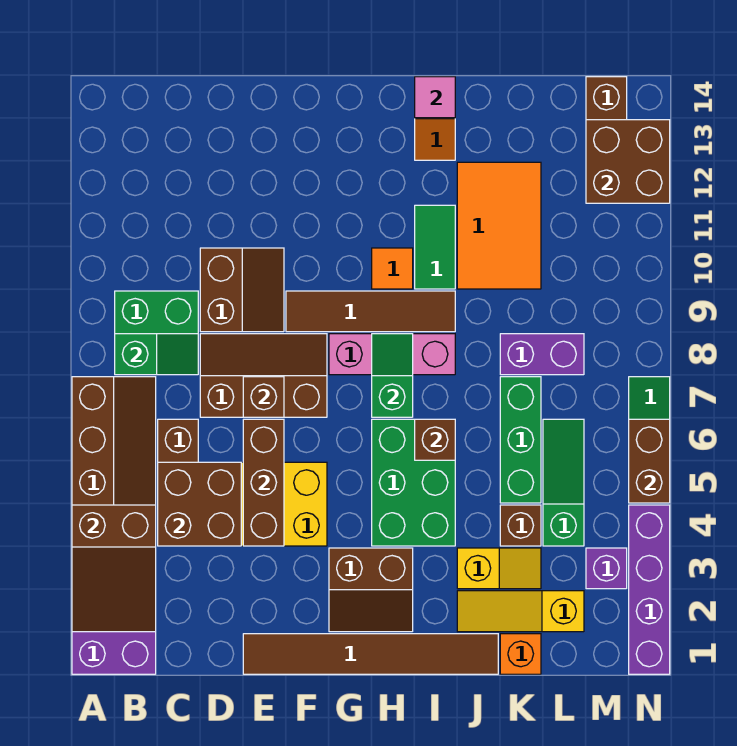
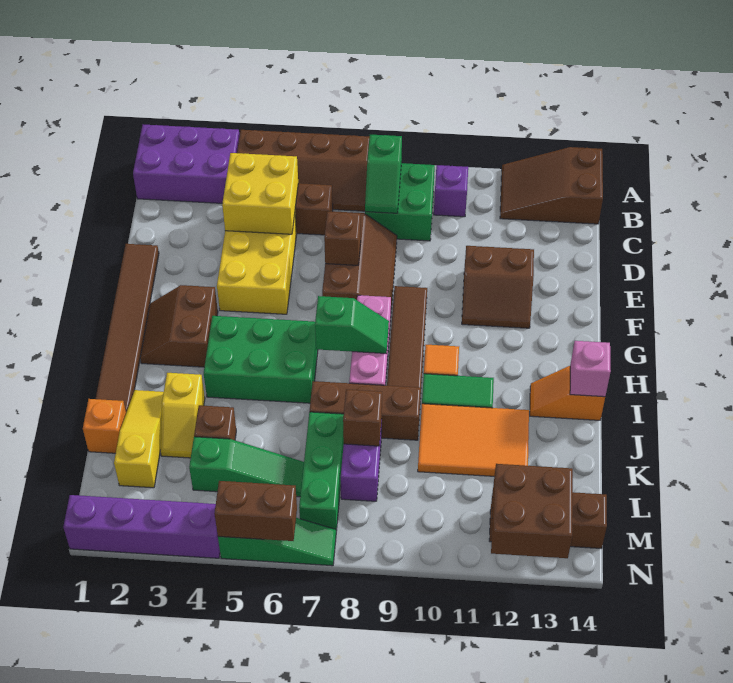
brown slope A2:B4 level 2 top 4 -> brown slope A12:B14 level 1 top 14
brown brick C4:D5 level 2 -> yellow brick C4:D5 level 2
brown slope D9:E10 level 1 top D -> brown slope E11:F12 level 1 top E
brown brick E4:E6 level 2 -> brown brick J7:J9 level 1
brown brick I6 level 2 -> brown brick K8 level 2
pink tile I14 level 2 -> pink brick I14 level 2
green brick K5:K7 level 1 -> green brick K7:M7 level 1
purple brick M3 level 1 -> purple brick B10 level 1

